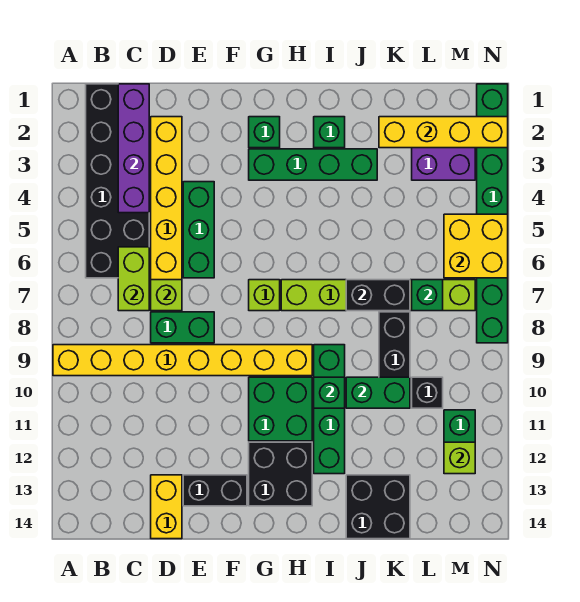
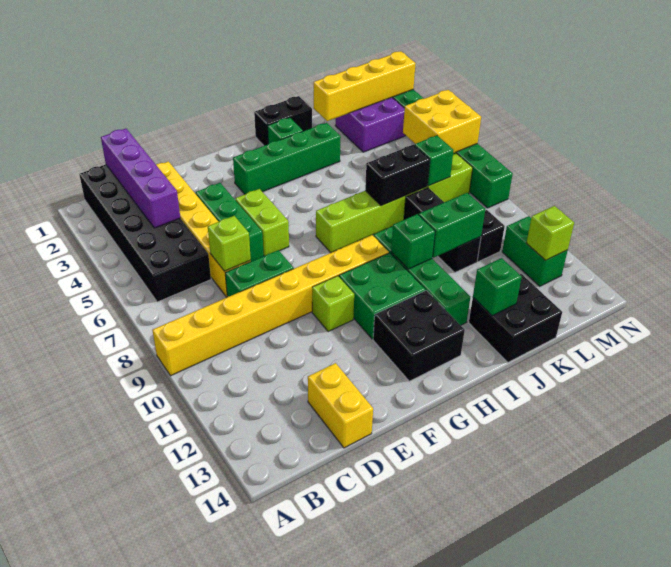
lime brick C6:C7 level 2 -> lime brick F5:F6 level 1
black brick E13:F13 level 1 -> black brick I1:J1 level 1
green brick G2 level 1 -> green brick J13 level 2
lime brick G7 level 1 -> lime brick F10 level 1

